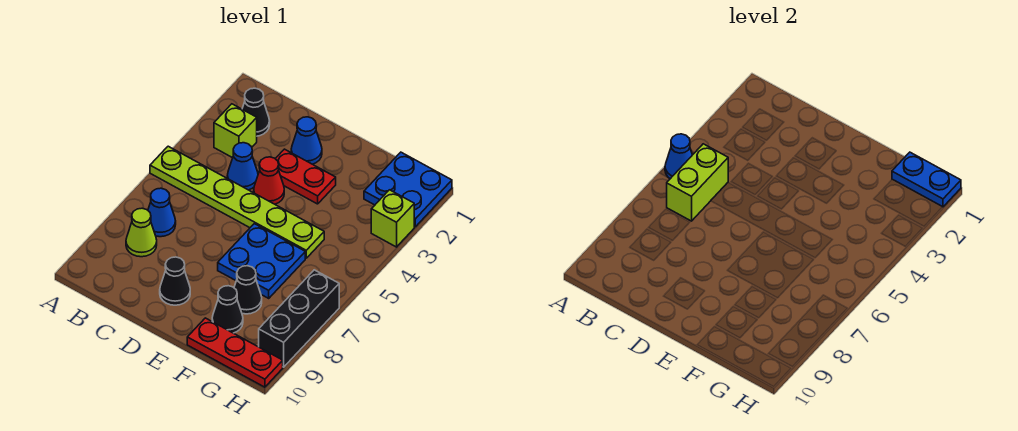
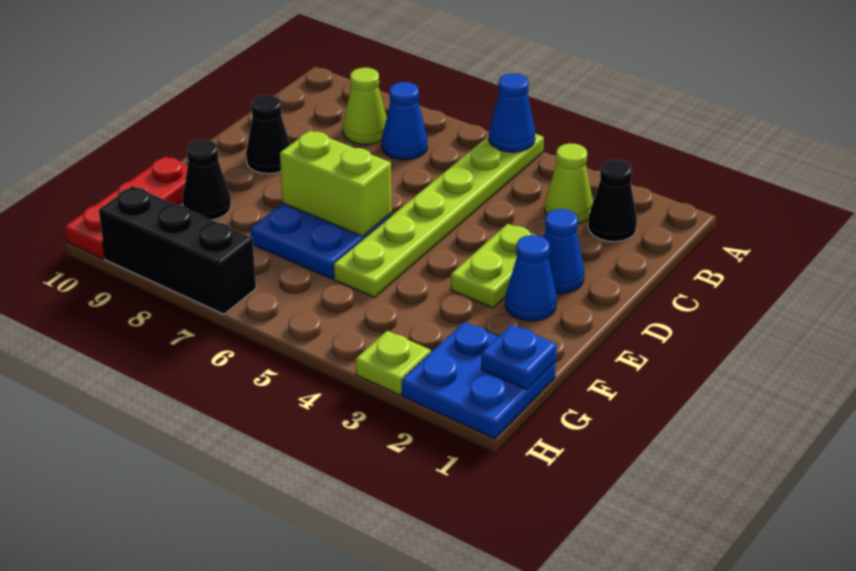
lime brick B3 level 1 -> lime cone B3 level 1
lime brick B5:B6 level 2 -> lime brick E6:E7 level 2
blue cone C4 level 1 -> blue cone E2 level 1
red plate D3:E3 level 1 -> lime plate D3:E3 level 1
red cone D4 level 1 -> none
black cone F8 level 1 -> none
blue plate G1:H1 level 2 -> blue plate G1 level 2
lime brick H3 level 1 -> lime plate H3 level 1

